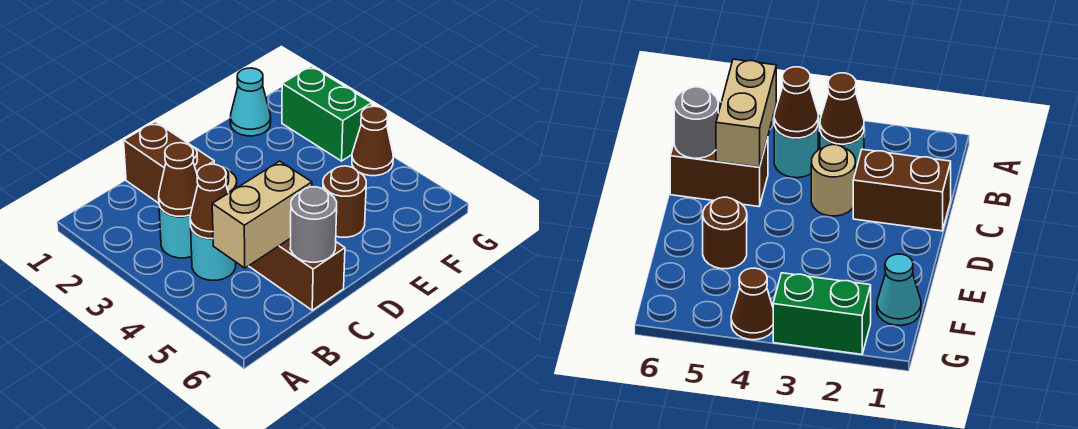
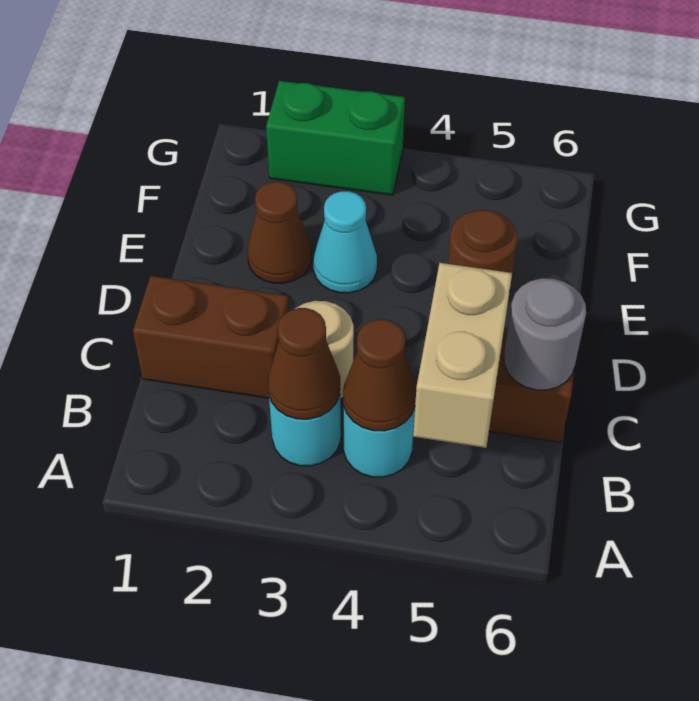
cyan cone F1 level 1 -> cyan cone E3 level 1
brown cone G4 level 1 -> brown cone E2 level 1

